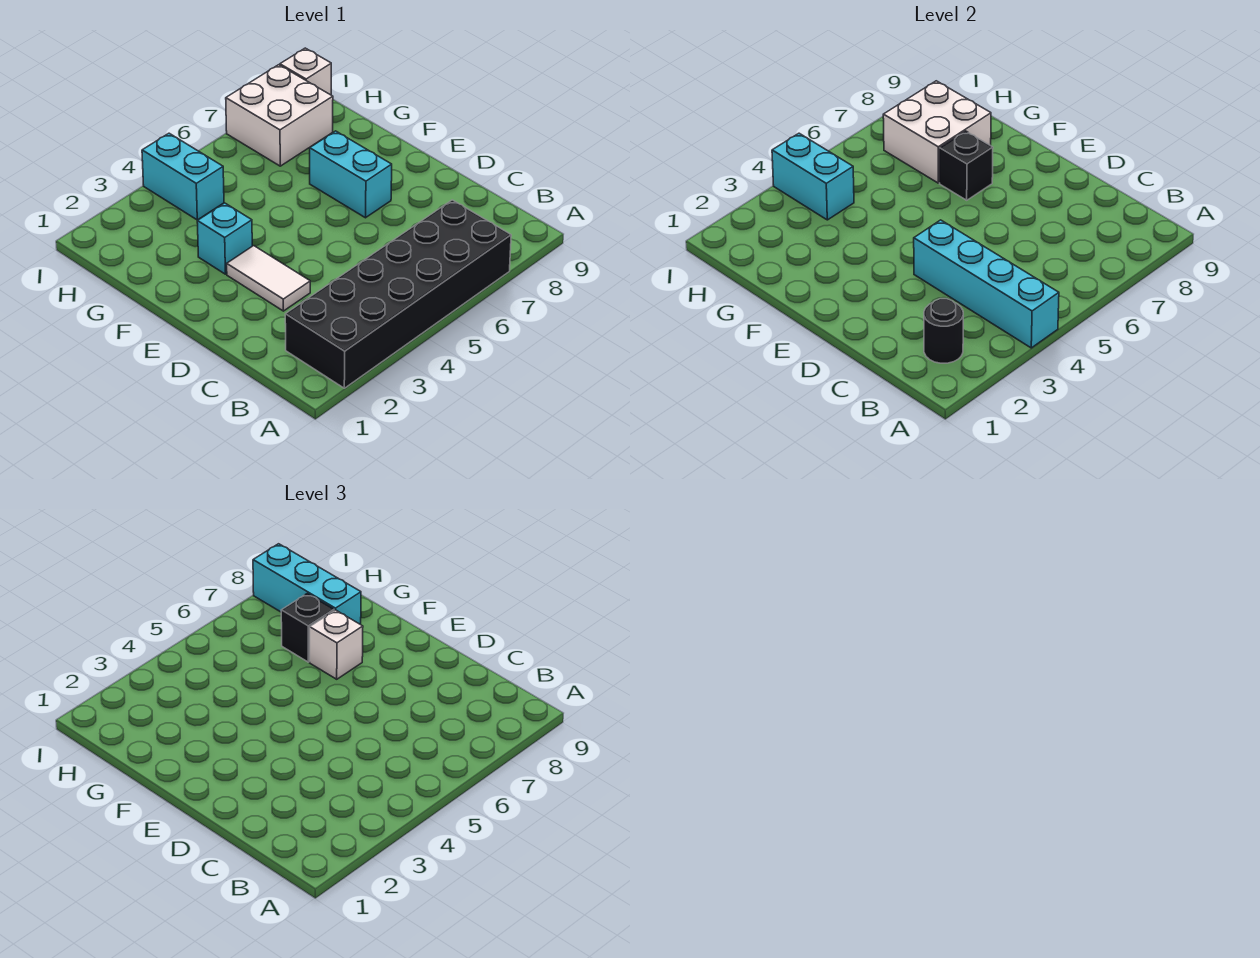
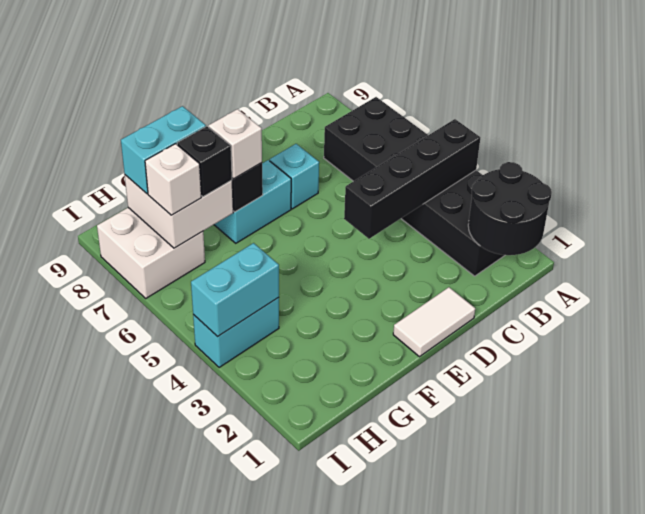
cyan brick A4:D4 level 2 -> black brick A4:D4 level 2
black round brick B2 level 2 -> black round brick A1:B2 level 2
white tile D3:E3 level 1 -> white tile D1:E1 level 1
cyan brick F3 level 1 -> cyan brick D7 level 1
cyan brick G8:I8 level 3 -> cyan brick G8:H8 level 3
white brick I9 level 1 -> white brick H7 level 3

